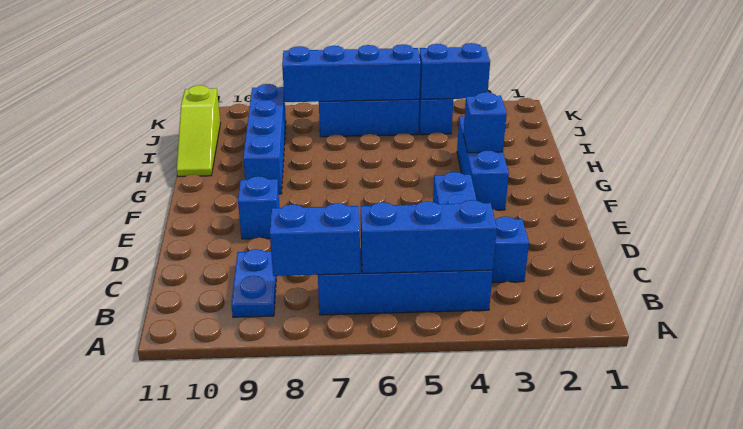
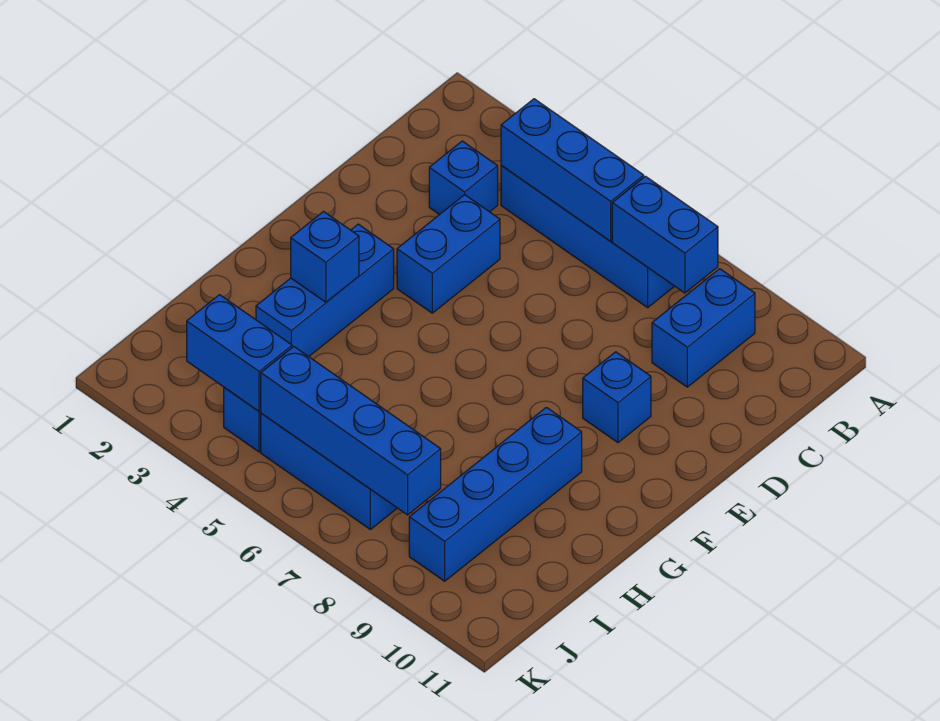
blue plate B9:C9 level 1 -> blue brick B9:C9 level 1
lime slope H11:J11 level 1 top J -> none

